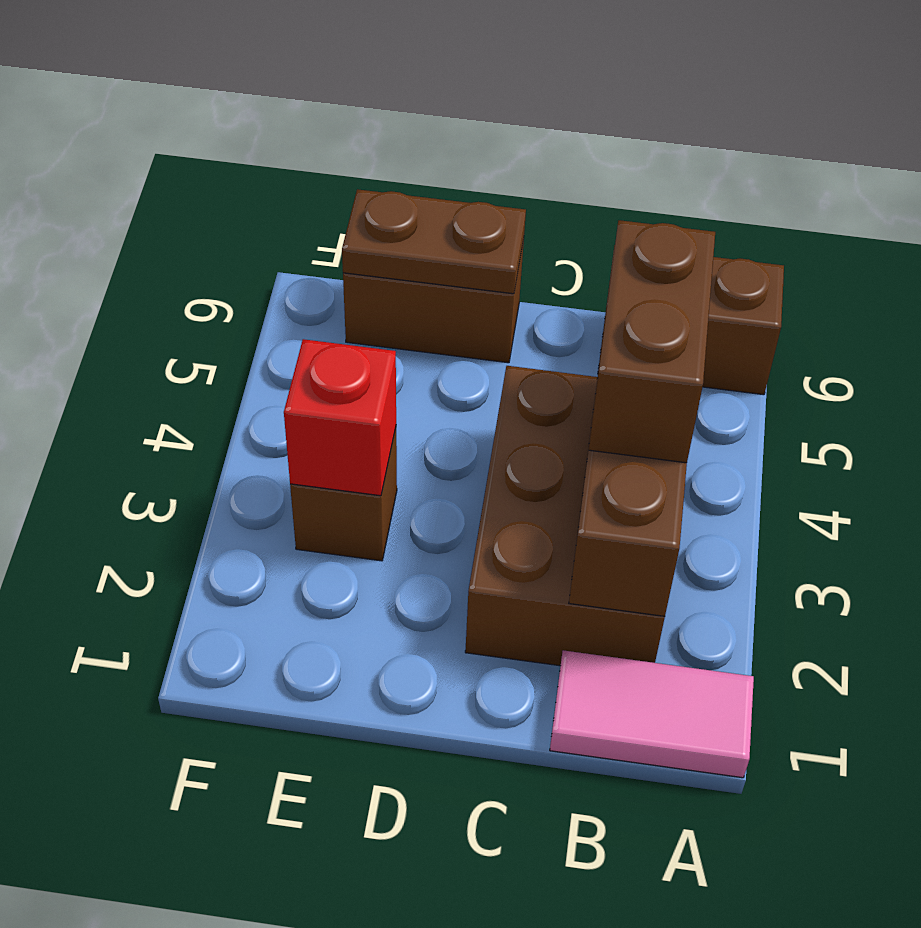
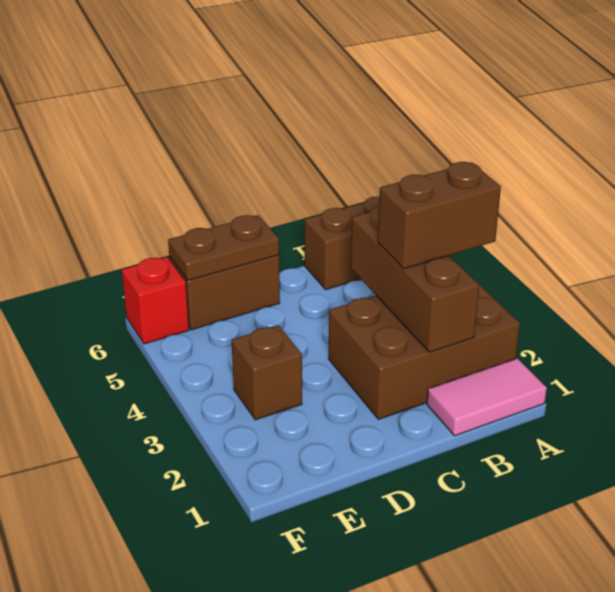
brown brick B2:C4 level 1 -> brown brick A2:C3 level 1
brown brick B3:B4 level 3 -> brown brick A3:B3 level 3
red brick E3 level 2 -> red brick F6 level 1

